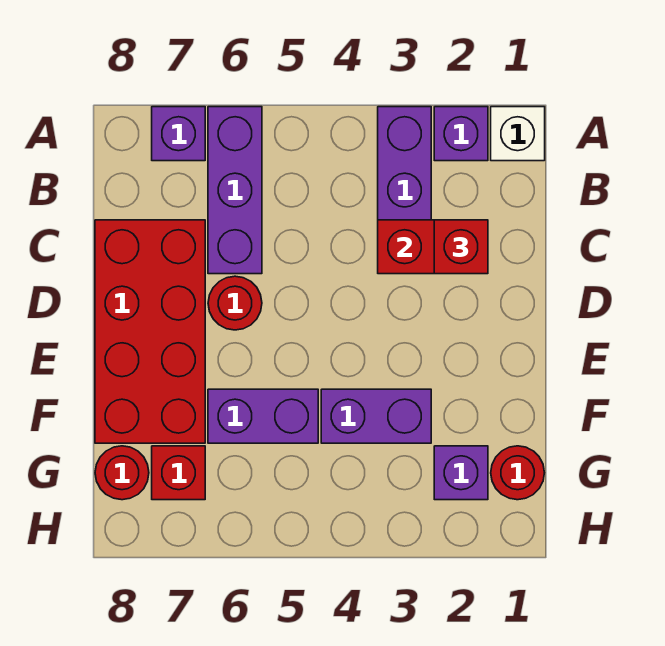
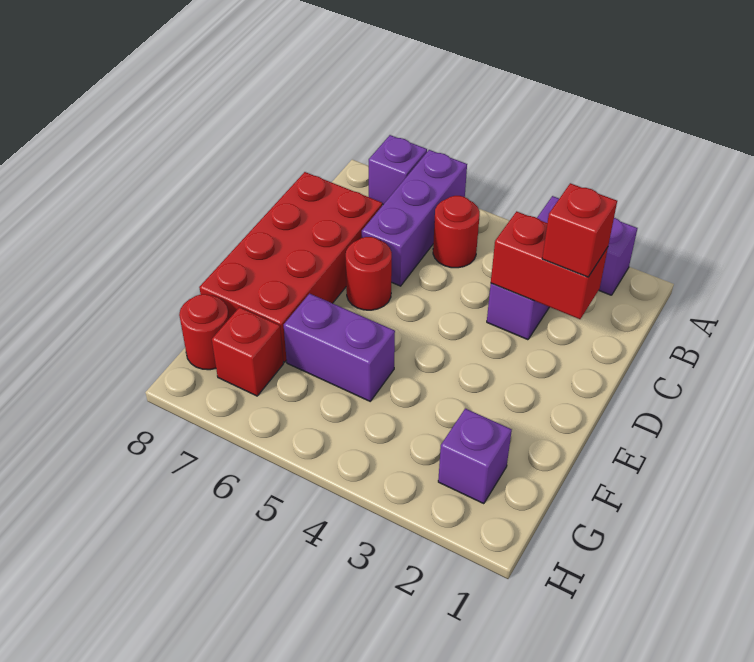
white brick A1 level 1 -> none
purple brick F3:F4 level 1 -> none
red round brick G1 level 1 -> red round brick B5 level 1

